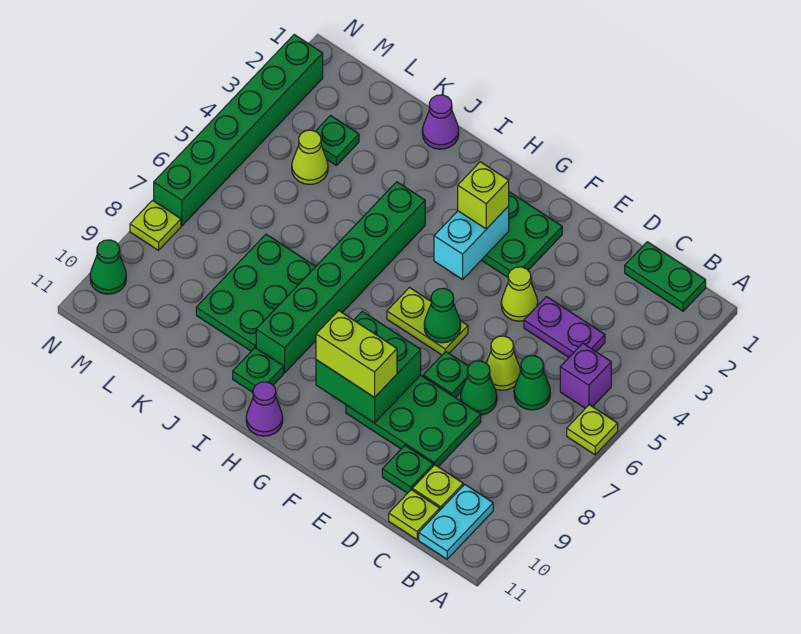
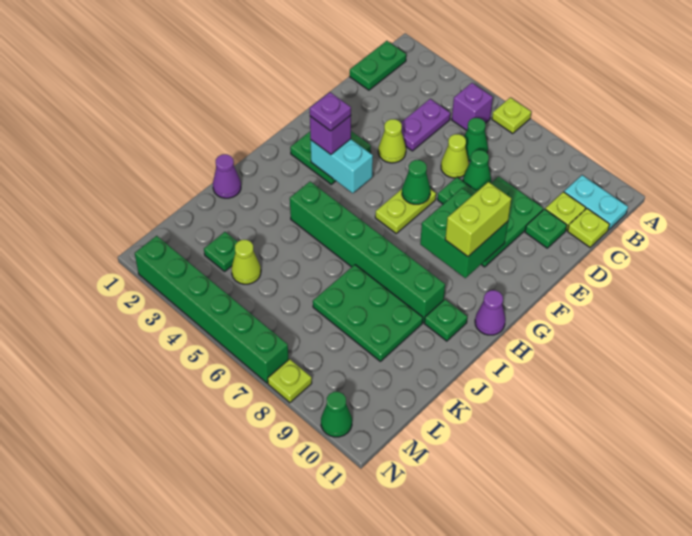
lime brick G3 level 3 -> purple brick G3 level 3
none -> purple plate G3 level 4

